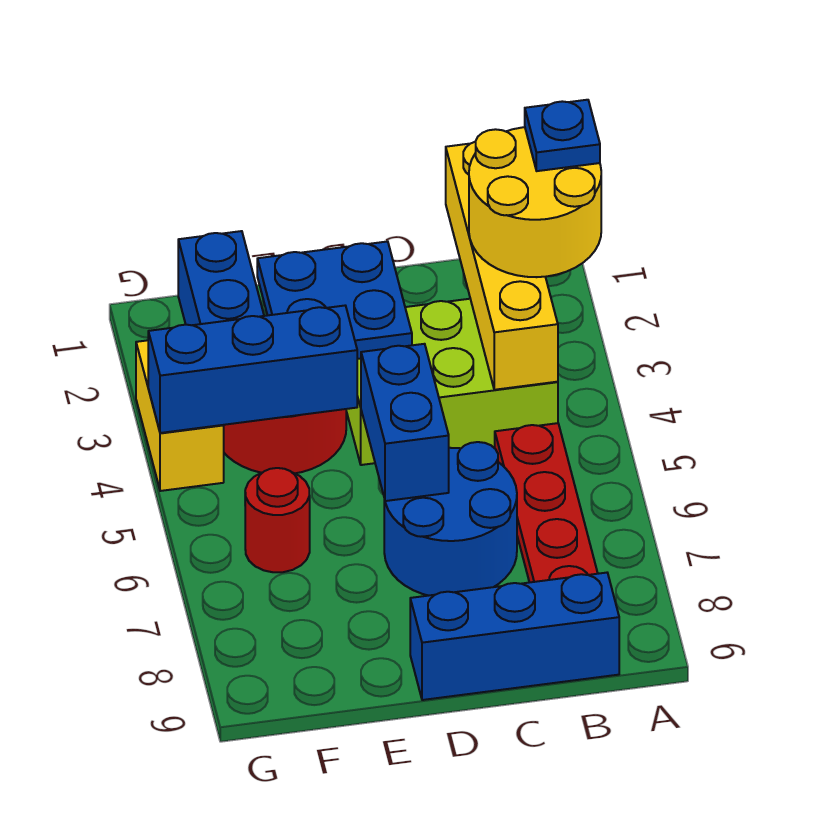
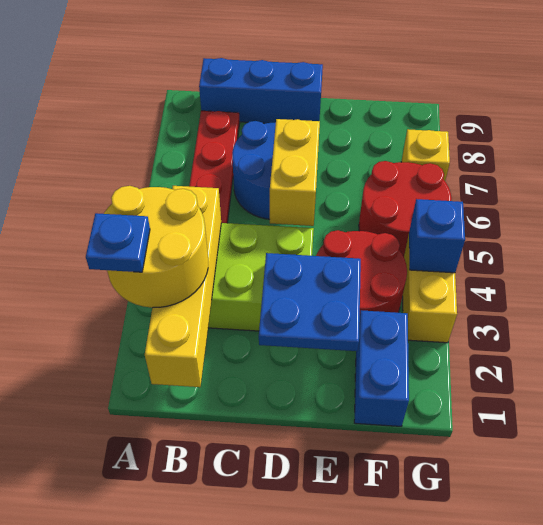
blue brick D5:D6 level 2 -> yellow brick D5:D6 level 2
blue brick E4:G4 level 2 -> blue brick G4 level 2
red round brick F6 level 1 -> red round brick F5:G6 level 1
none -> yellow brick G7 level 1

